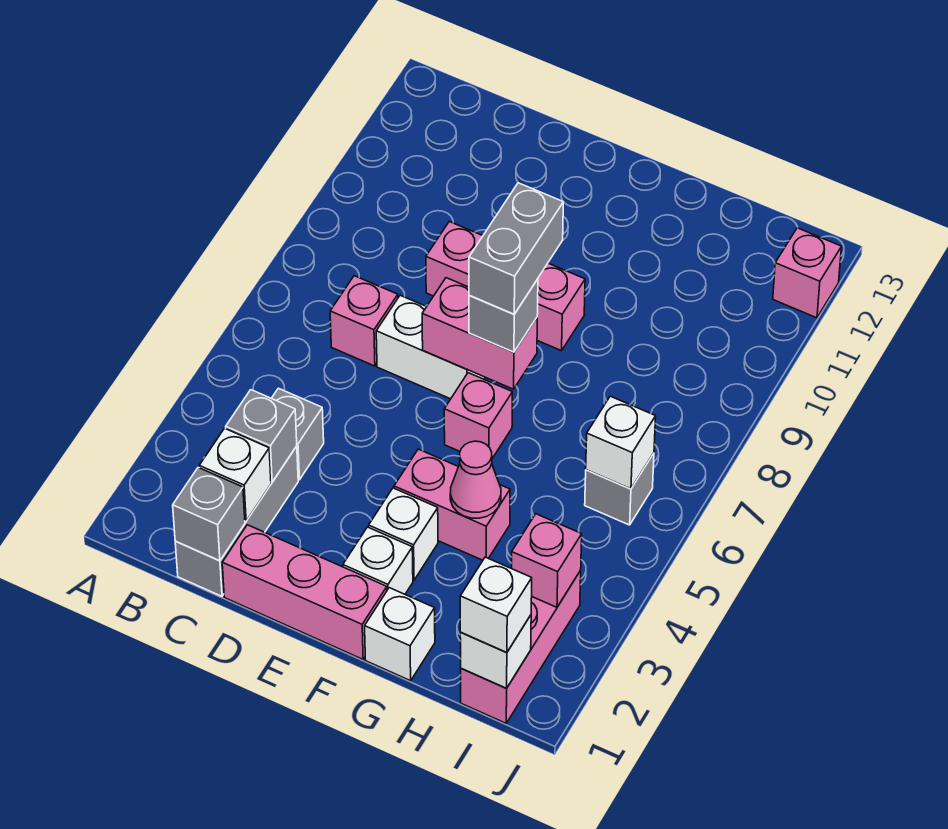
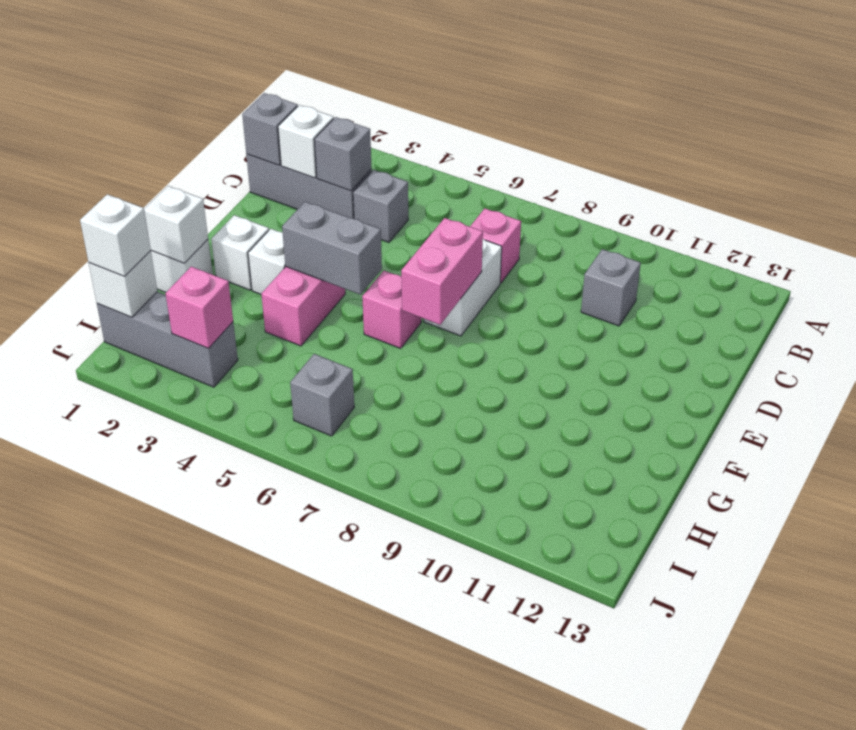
pink brick D1:F1 level 1 -> none
pink brick D9:F9 level 1 -> none
grey brick F7 level 3 -> grey brick C10 level 1
grey brick F7:F8 level 4 -> grey brick F4:F5 level 2
pink cone G4 level 2 -> none
pink brick I1:I3 level 1 -> grey brick I1:I3 level 1
white brick I6 level 2 -> white brick G1 level 2
pink brick J12 level 1 -> none

